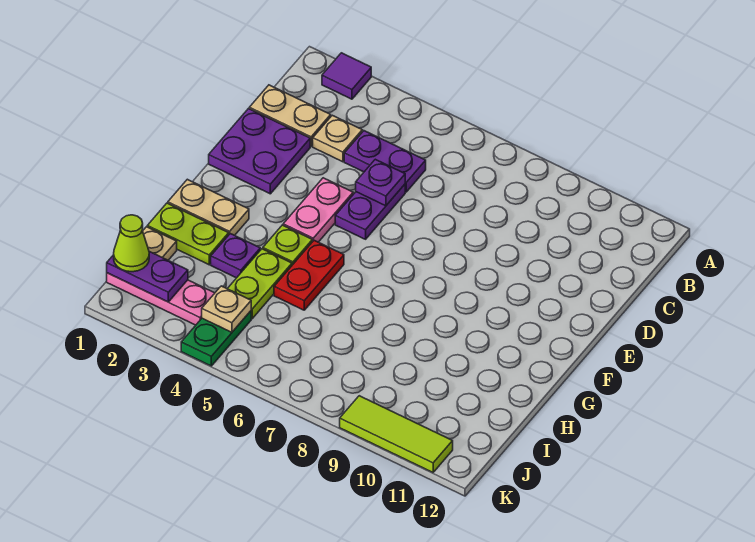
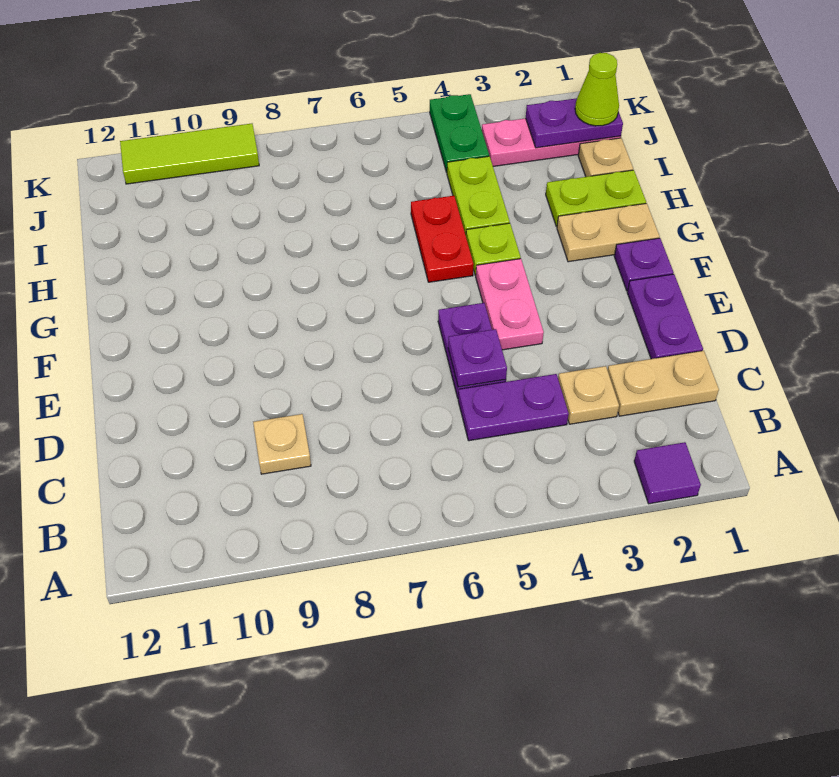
purple plate D1:E2 level 1 -> purple plate D1:E1 level 1
purple plate H3 level 1 -> purple plate F1 level 1
tan plate J4 level 2 -> tan plate C9 level 1

